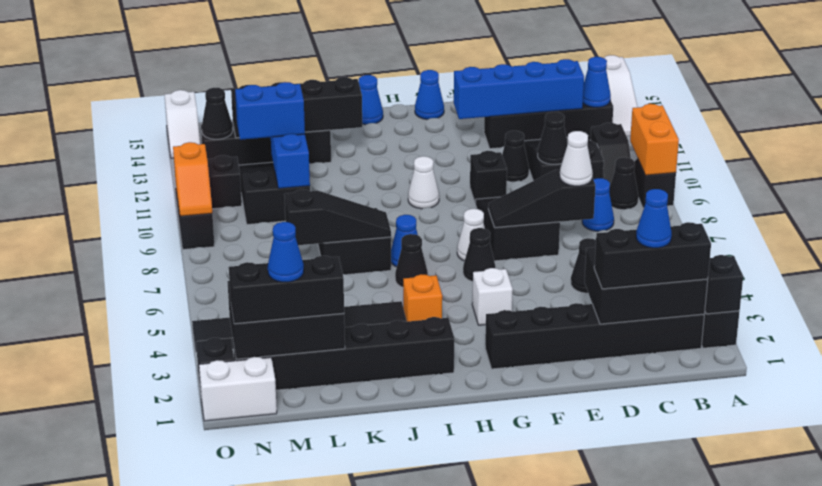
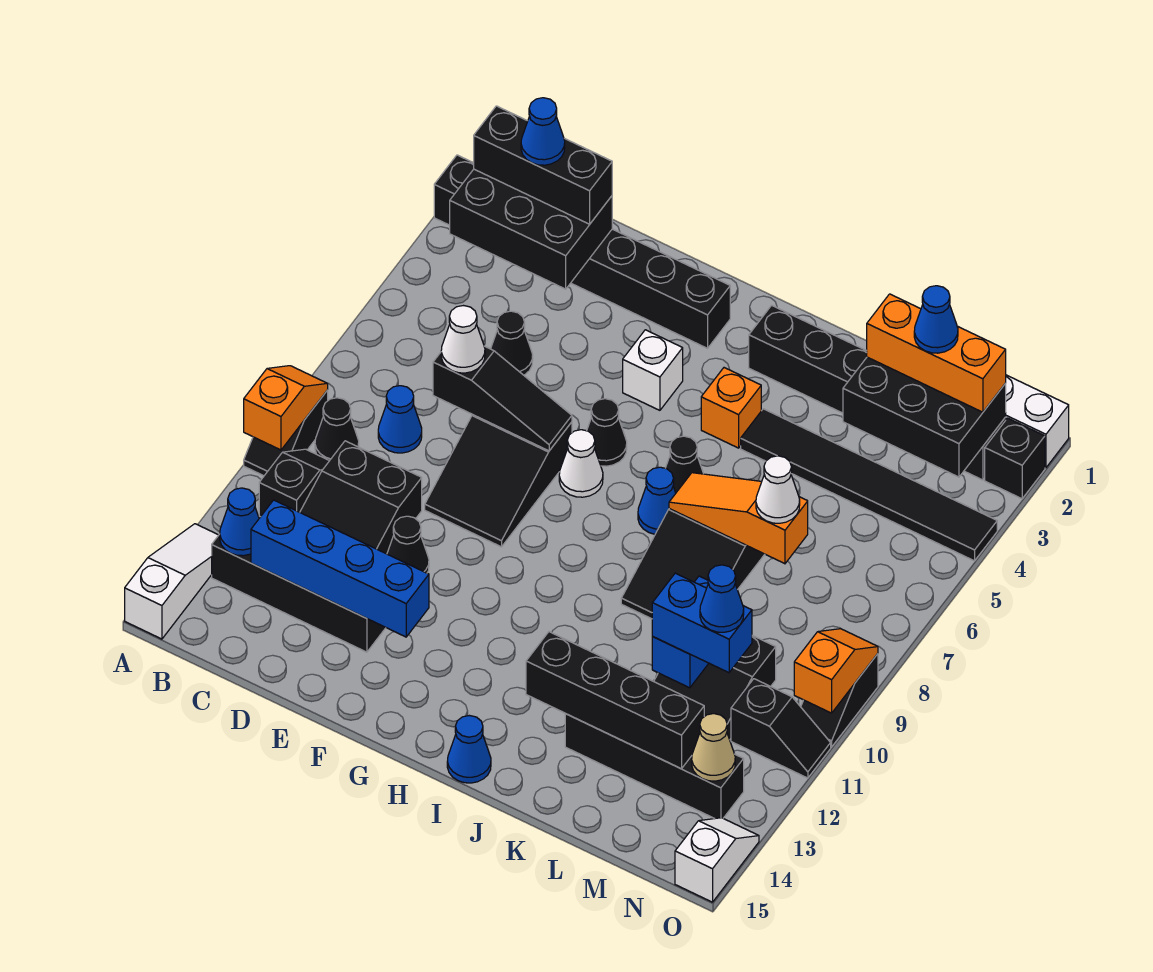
black brick A2 level 2 -> none
orange brick A9:A10 level 2 -> orange slope A9:A10 level 2 top 10
black cone D10 level 2 -> none
black brick F10 level 1 -> none
blue cone G15 level 1 -> blue cone M11 level 4
white cone H10 level 1 -> white cone L7 level 3
black slope J7:L7 level 2 top L -> orange slope J7:L7 level 2 top L
black brick L2:N2 level 3 -> orange brick L2:N2 level 3
black cone N13 level 2 -> tan cone N13 level 2

